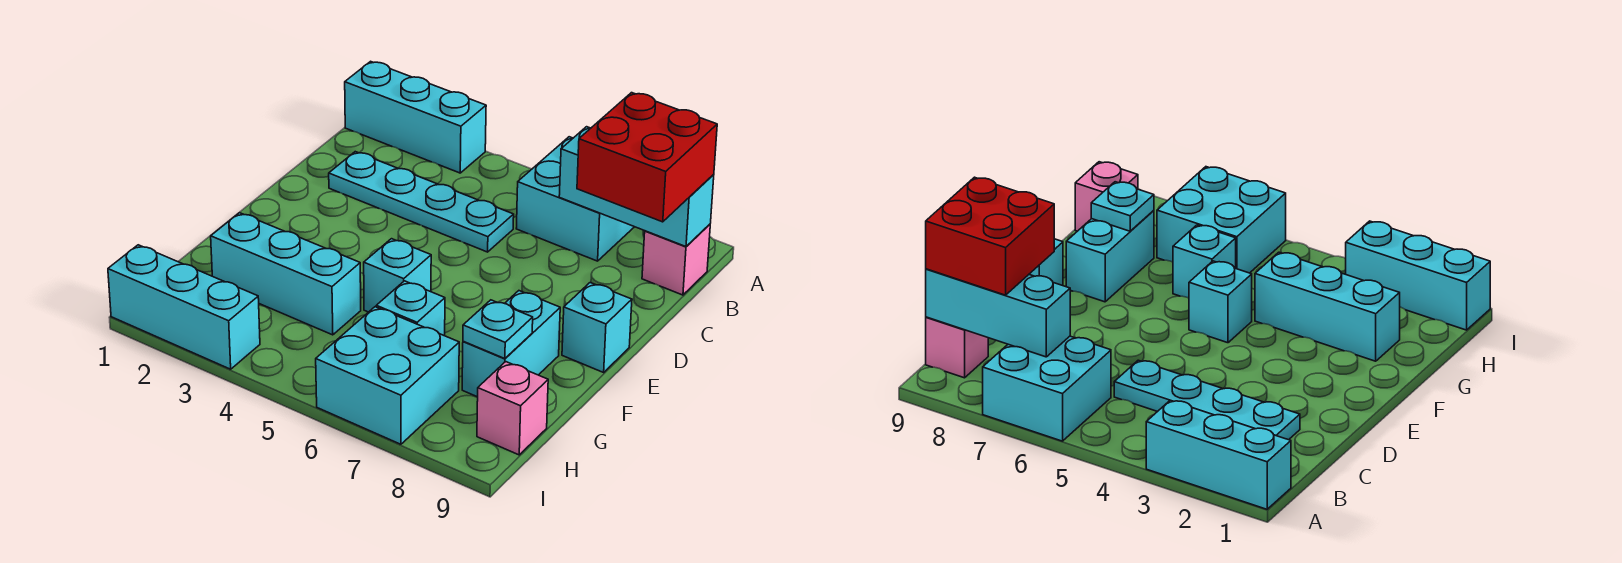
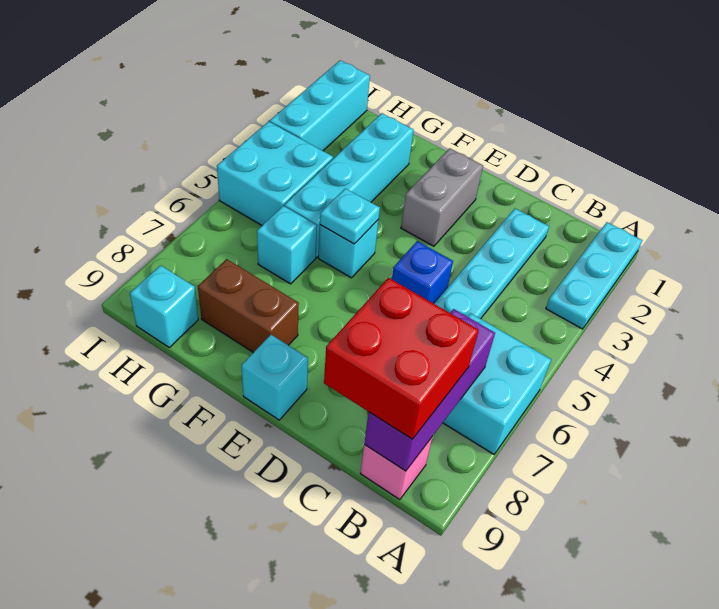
cyan brick A1:A3 level 1 -> cyan plate A1:A3 level 1
cyan brick B7:B9 level 2 -> purple brick B7:B9 level 2
none -> blue brick D5 level 1
none -> grey brick E2:E3 level 1
cyan brick F8:G8 level 1 -> brown brick F8:G8 level 1
cyan brick G2:G4 level 1 -> cyan brick G2:G5 level 1
cyan plate G8 level 2 -> cyan plate F5 level 2
cyan brick H6:I7 level 1 -> cyan brick H4:I5 level 1
pink brick H9 level 1 -> cyan brick H9 level 1

